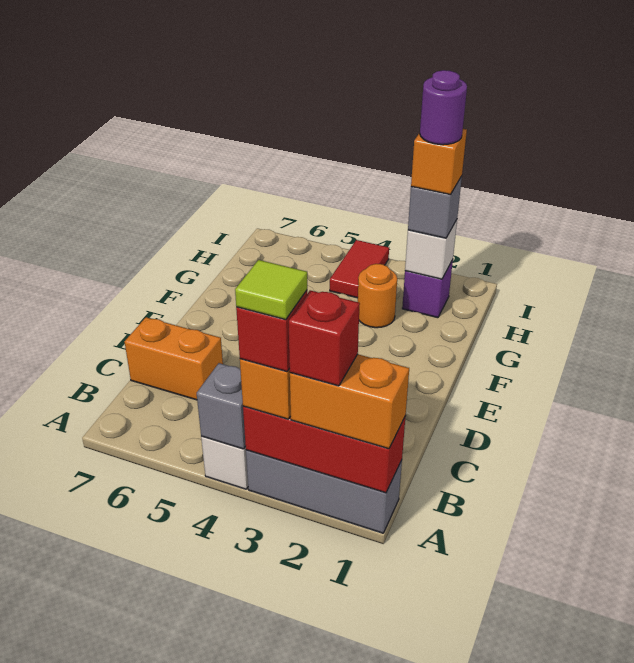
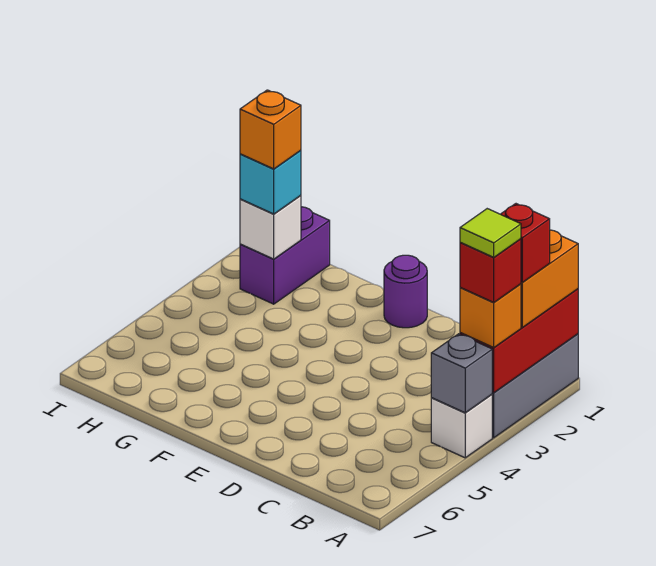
orange brick C6:C7 level 1 -> none
orange round brick G3 level 1 -> none
purple brick H2 level 1 -> purple brick H1:H2 level 1
grey brick H2 level 3 -> cyan brick H2 level 3
purple round brick H2 level 5 -> purple round brick E1 level 1
red tile H4:I4 level 1 -> none

